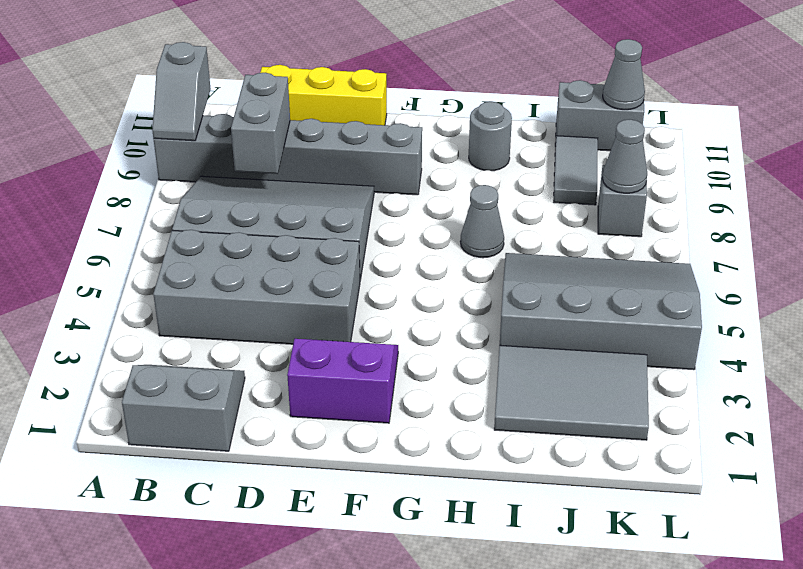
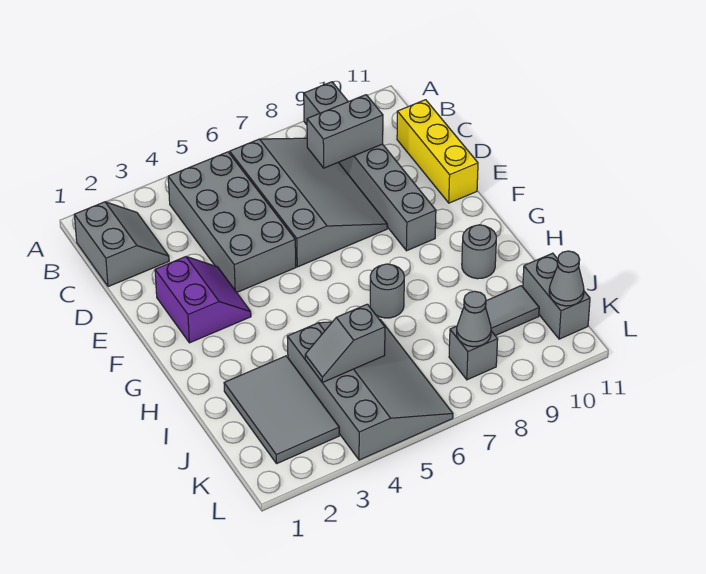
grey slope A9:A10 level 2 top 10 -> grey slope J4:J5 level 2 top 5
grey cone H7 level 1 -> grey round brick H7 level 1

